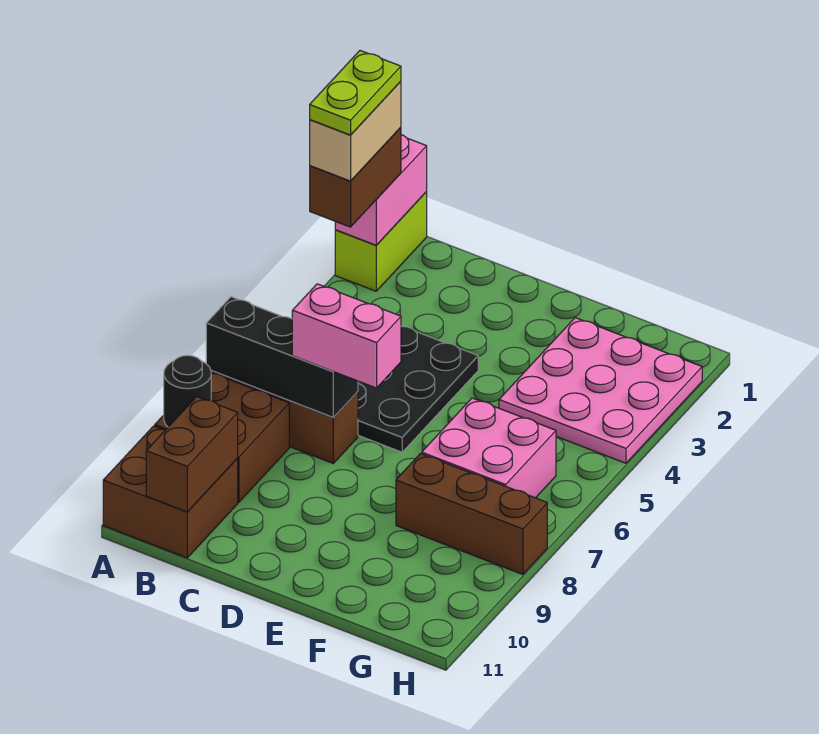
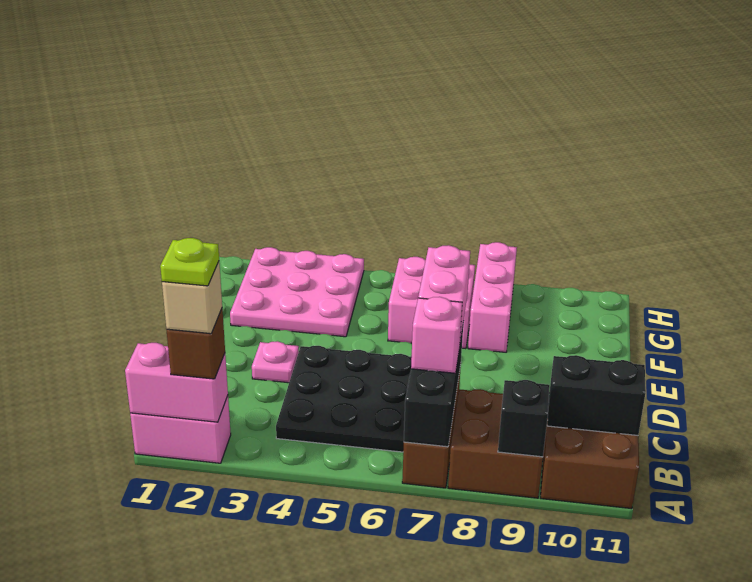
lime brick A1:A2 level 1 -> pink brick A1:A2 level 1
brown brick A2:A3 level 3 -> brown brick A2 level 3
tan brick A2:A3 level 4 -> tan brick A2 level 4
lime plate A2:A3 level 5 -> lime plate A2 level 5
black round brick A9 level 2 -> black brick A9 level 2
none -> pink brick B7 level 3
brown brick B10:B11 level 2 -> black brick B10:B11 level 2
none -> pink plate D3 level 1
brown brick F8:H8 level 1 -> pink brick F8:H8 level 1

